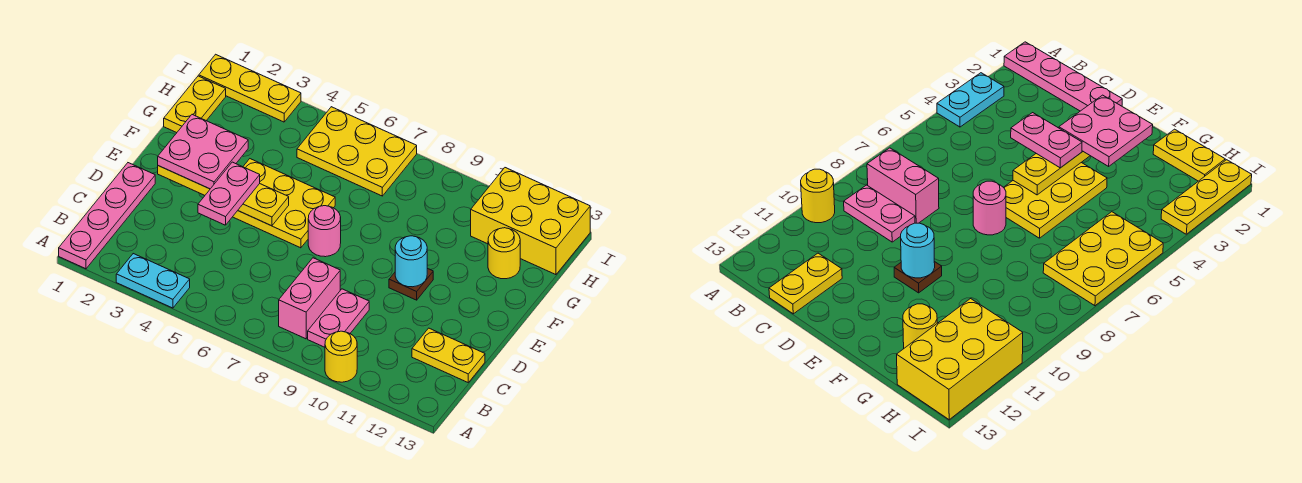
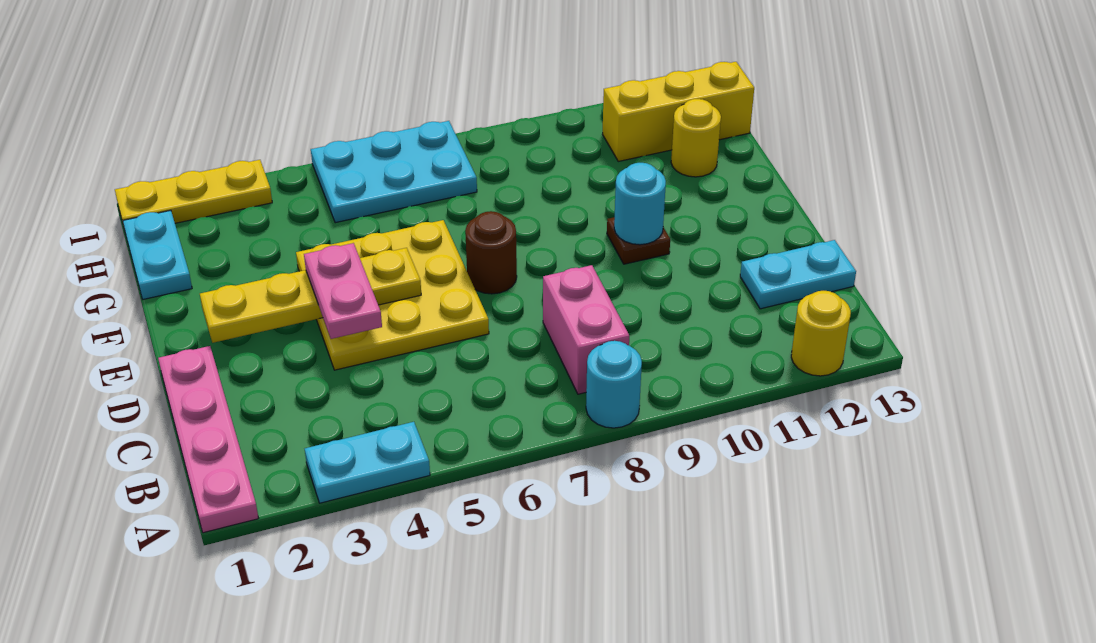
none -> cyan round brick A8 level 1
yellow round brick A10 level 1 -> yellow round brick A12 level 1
pink plate B9:C9 level 1 -> none
yellow plate C12:C13 level 1 -> cyan plate C12:C13 level 1
pink plate E2:F3 level 3 -> none
yellow plate E4:F6 level 1 -> yellow plate D4:F6 level 1
pink round brick E7 level 1 -> brown round brick E7 level 1
yellow plate G1:H1 level 1 -> cyan plate G1:H1 level 1
yellow plate H5:I7 level 1 -> cyan plate H5:I7 level 1
yellow brick H11:I13 level 1 -> yellow brick H11:H13 level 1

